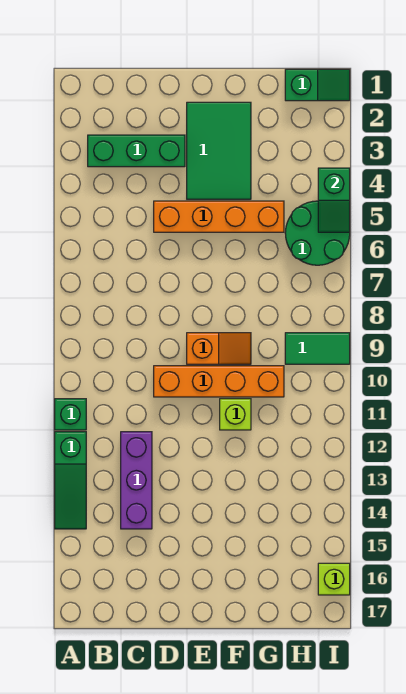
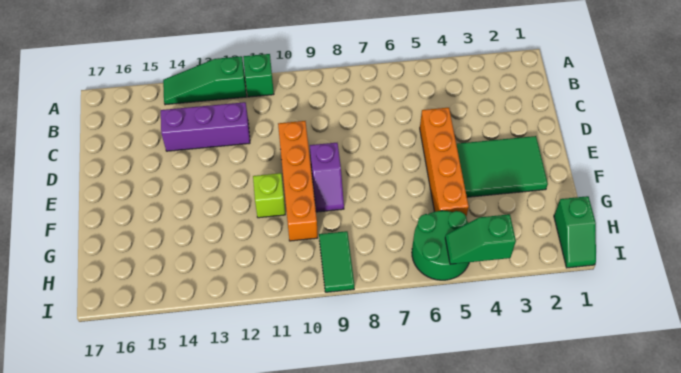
green brick B3:D3 level 1 -> none
orange slope E9:F9 level 1 top E -> purple slope E9:F9 level 1 top E
lime brick I16 level 1 -> none

